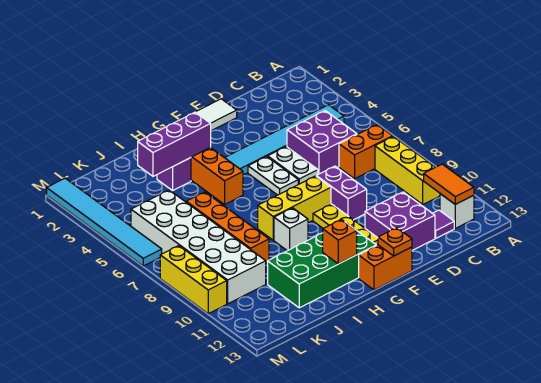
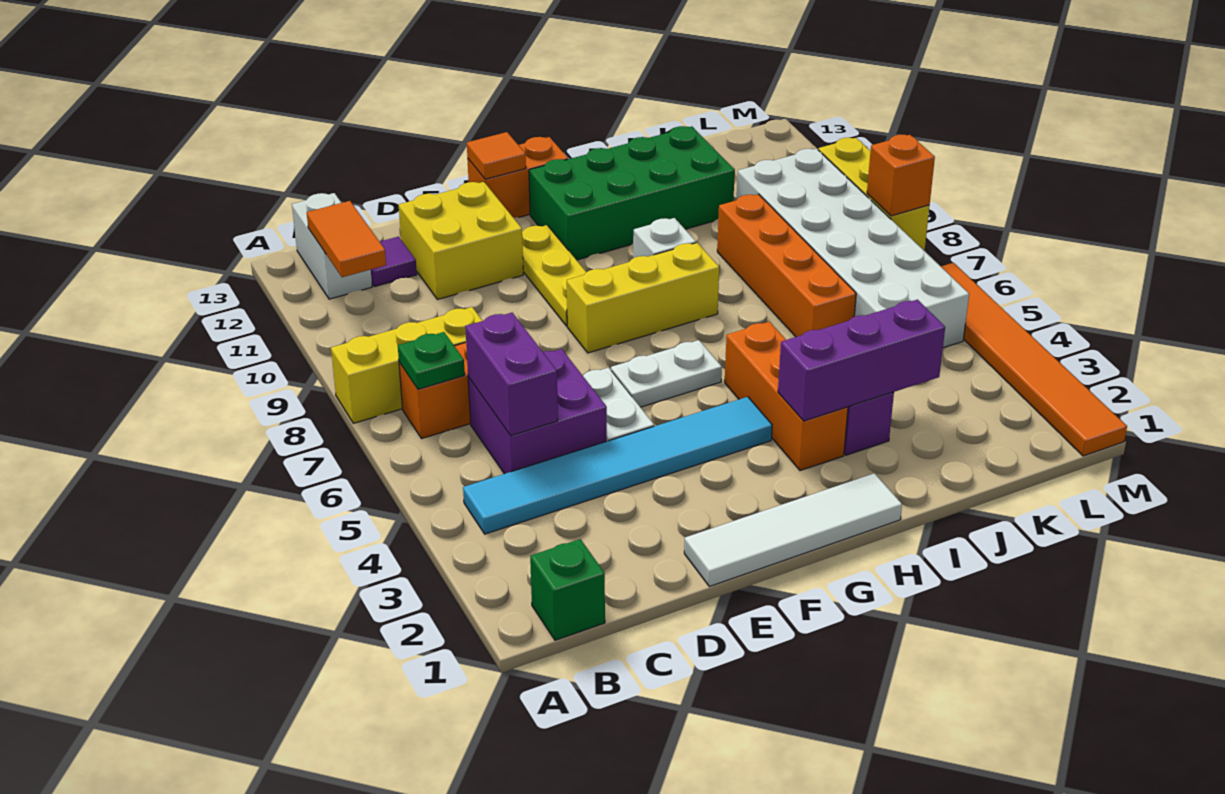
none -> green brick B1 level 1
none -> green plate B7 level 2
yellow brick B8:B10 level 1 -> yellow brick A8:C8 level 1
white brick B12 level 1 -> white brick B12:B13 level 1
purple brick D11:E12 level 1 -> yellow brick D11:E12 level 1
purple brick E8:E9 level 1 -> purple brick C5:C6 level 2
white plate F5:F6 level 1 -> white plate F6:G6 level 1
orange plate F13 level 2 -> orange tile F13 level 2
orange brick H12 level 2 -> orange brick M8 level 2
cyan tile M1:M6 level 1 -> orange tile M1:M6 level 1

